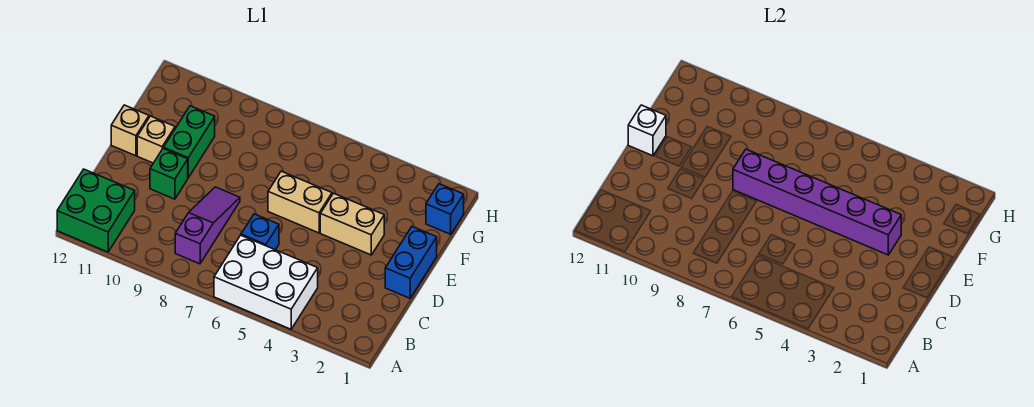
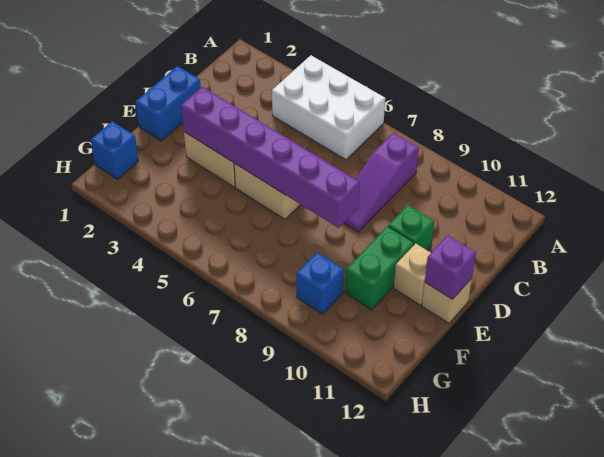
green brick A11:B12 level 1 -> none
blue brick C6 level 1 -> blue brick G9 level 1
white brick E12 level 2 -> purple brick E12 level 2

